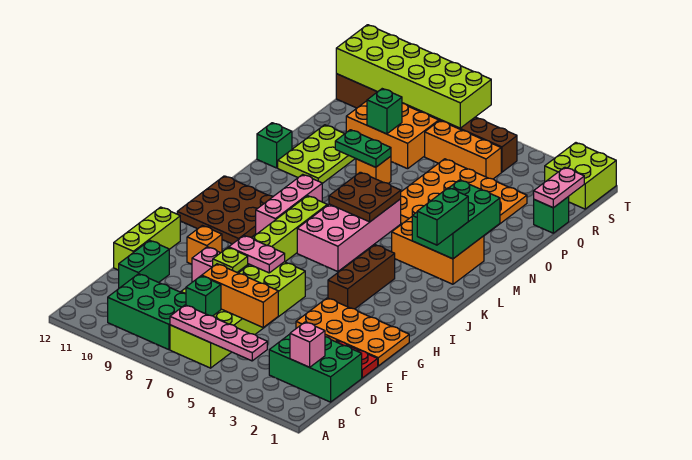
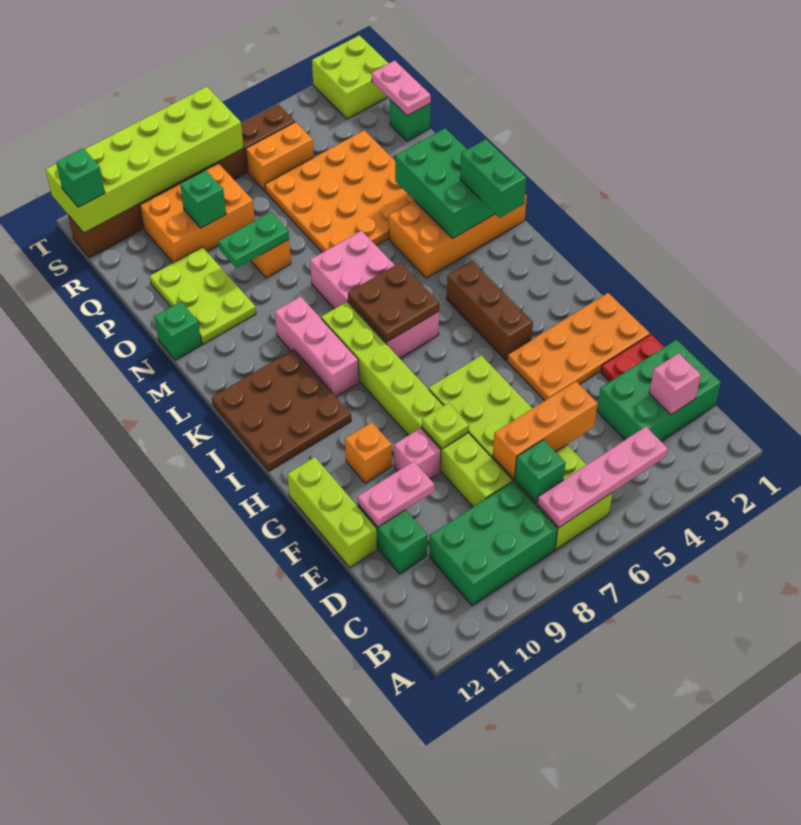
pink plate G7:G8 level 2 -> pink plate E10:E11 level 2
orange brick L2:M4 level 1 -> orange brick L1:M4 level 1
brown plate L6:M7 level 2 -> brown plate J6:K7 level 2
orange brick R5:R7 level 1 -> orange brick R5:R6 level 1
none -> green brick S12 level 3

